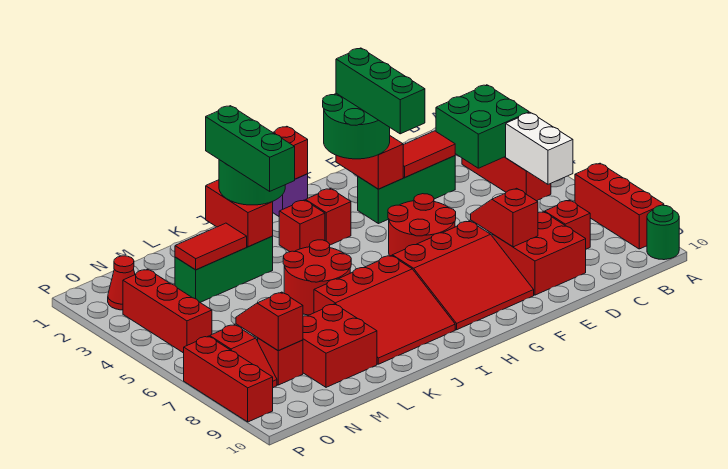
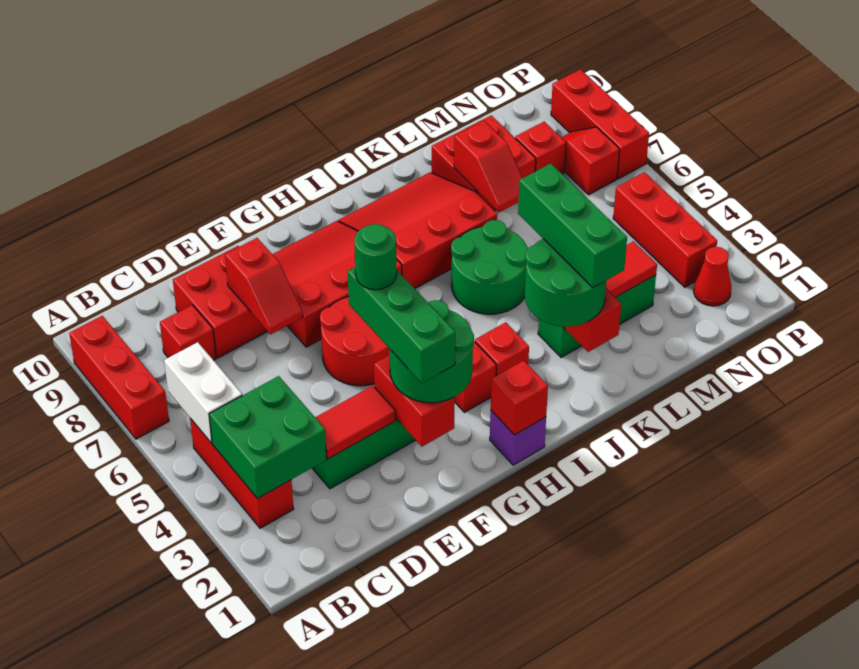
green round brick A10 level 1 -> green round brick F4 level 5
red round brick J5:K6 level 1 -> green round brick J5:K6 level 1
red slope N7:N8 level 2 top 8 -> red slope L7:L8 level 2 top 8

